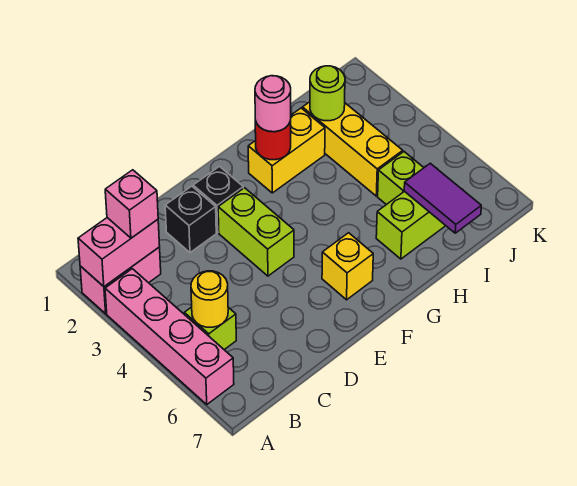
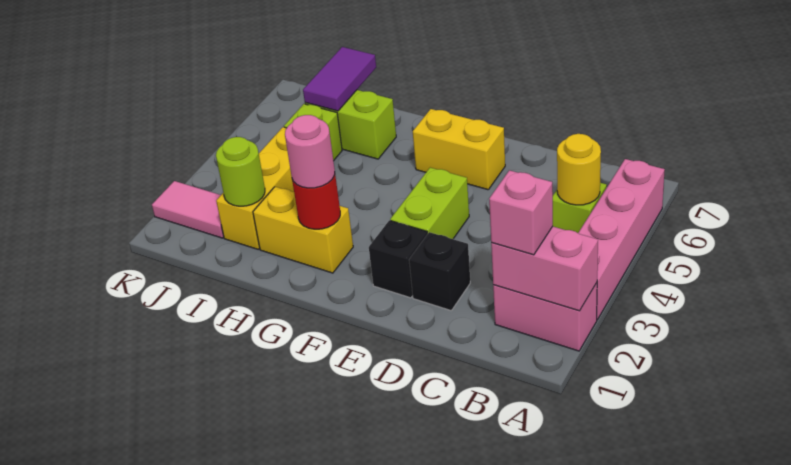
yellow brick F6 level 1 -> yellow brick E6:F6 level 1
none -> pink tile J2:K2 level 1

